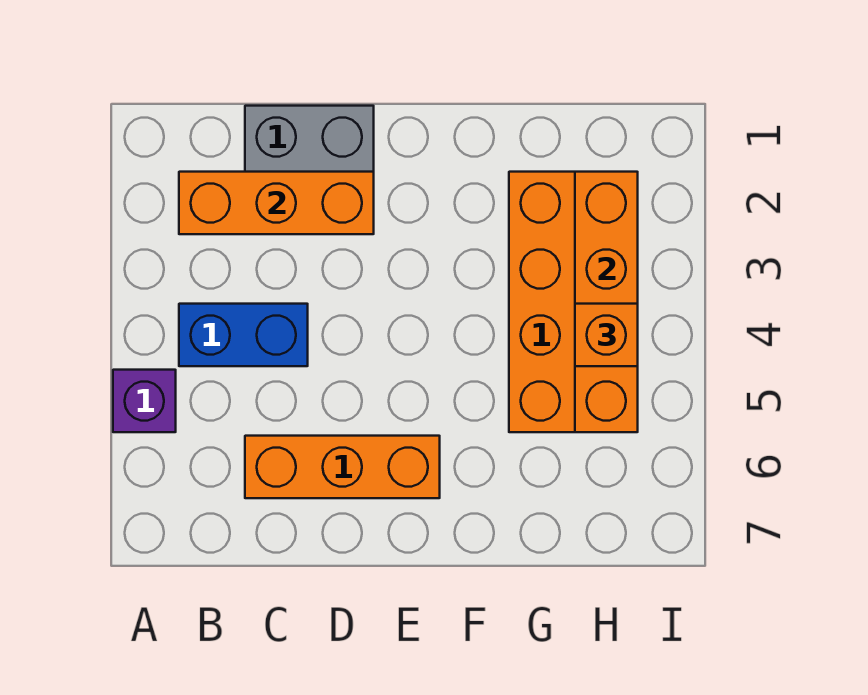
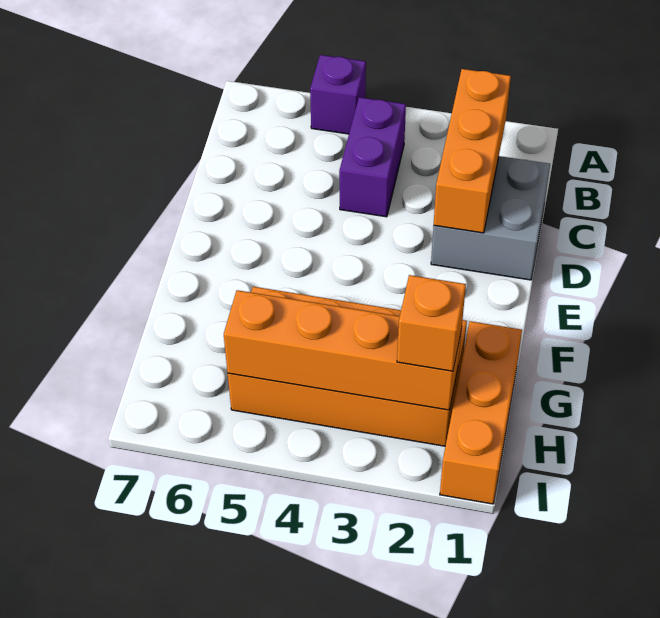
blue brick B4:C4 level 1 -> purple brick B4:C4 level 1
orange brick C6:E6 level 1 -> orange brick G1:I1 level 1
orange brick H4 level 3 -> orange brick H2 level 3

